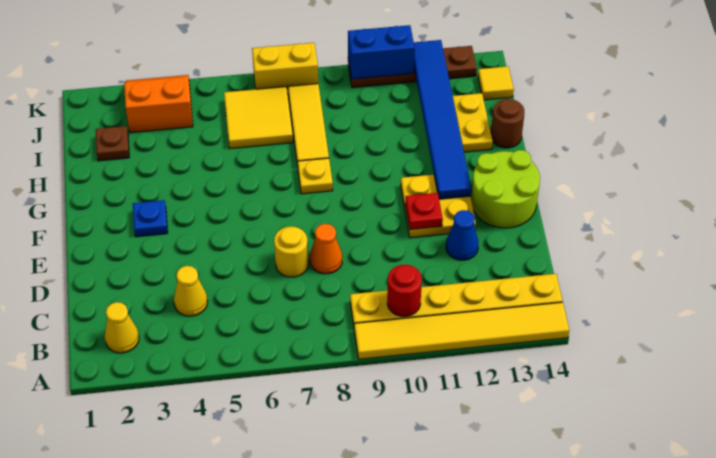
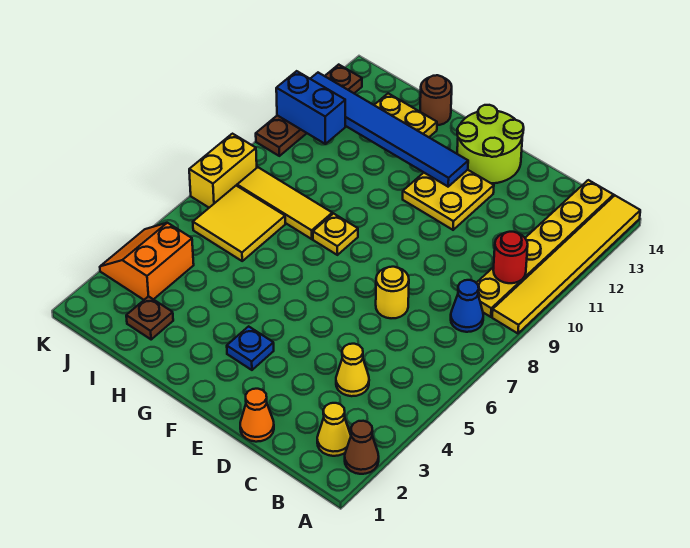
none -> brown cone A2 level 1
orange cone D8 level 1 -> orange cone D1 level 1
blue cone D12 level 1 -> blue cone B8 level 1
red plate E11 level 2 -> none
yellow tile J14 level 1 -> none
blue brick K10:K11 level 2 -> blue brick J11:K11 level 2

